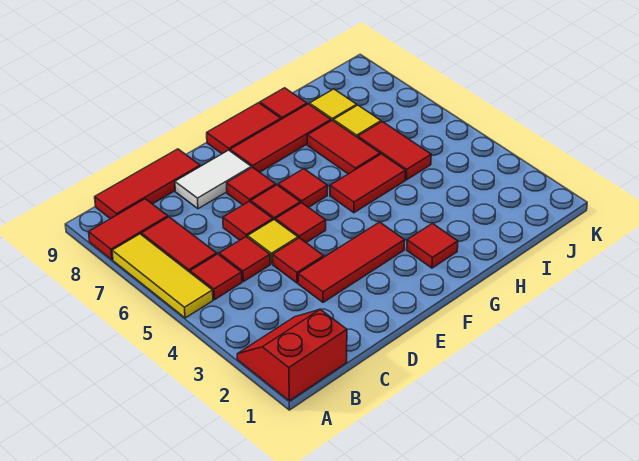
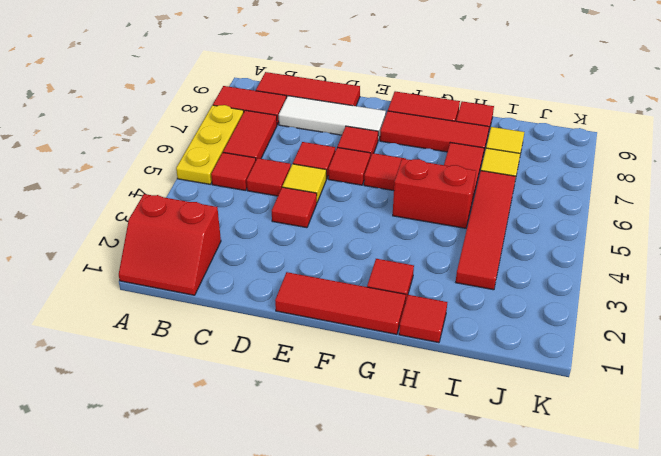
red slope A1:B2 level 1 top 1 -> red slope A1:B2 level 1 top 2
yellow tile A5:A7 level 1 -> yellow plate A5:A7 level 1
red tile D3:F3 level 1 -> red tile E1:G1 level 1
white tile D8:E8 level 1 -> white tile C8:E8 level 1
red tile E5 level 1 -> red tile H1 level 1
red tile G5:H5 level 1 -> red brick G5:H5 level 1
red tile I5:I6 level 1 -> red tile I3:I6 level 1

